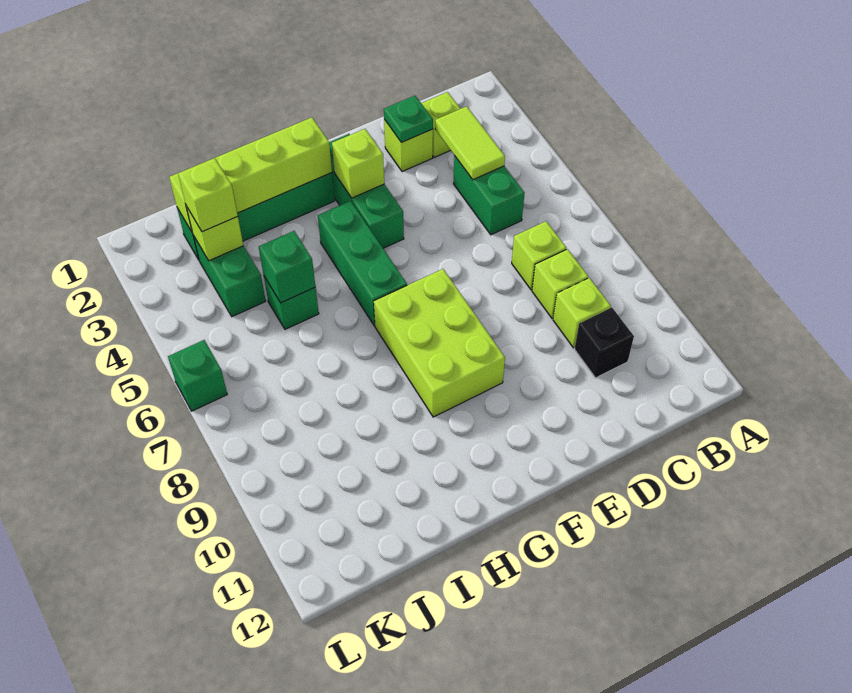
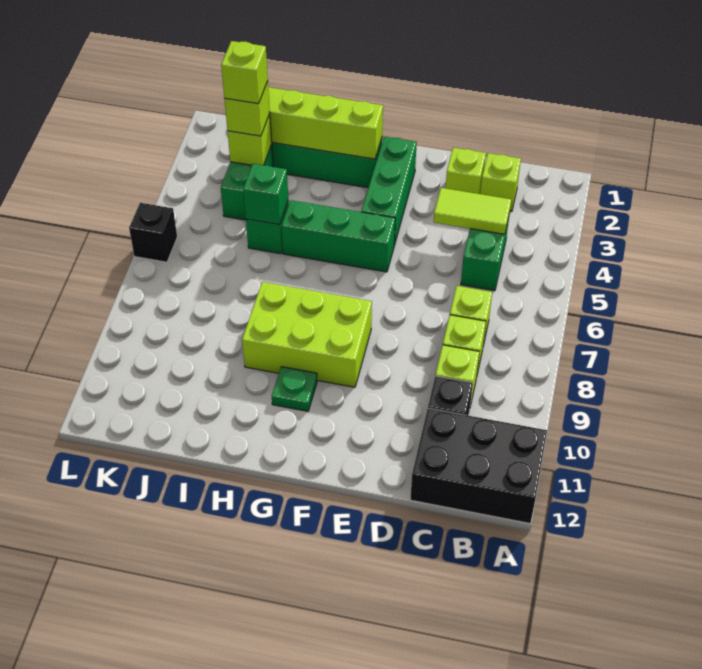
none -> black brick A11:C12 level 1
lime tile C3:C4 level 2 -> lime tile C4:D4 level 2
green plate D2 level 2 -> green plate G10 level 1
lime brick F3 level 2 -> lime brick J3 level 4
lime brick F7:G9 level 1 -> lime brick F8:H9 level 1
green brick G4:G6 level 1 -> green brick F5:H5 level 1
green brick L6 level 1 -> black brick L6 level 1

